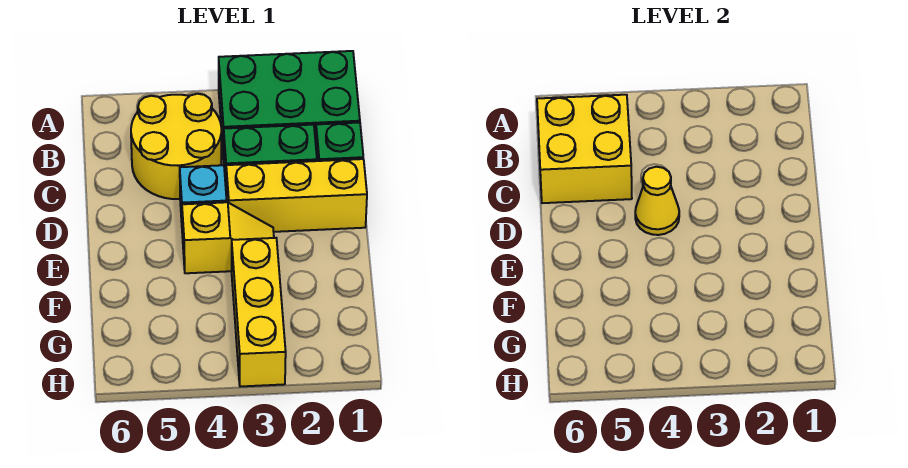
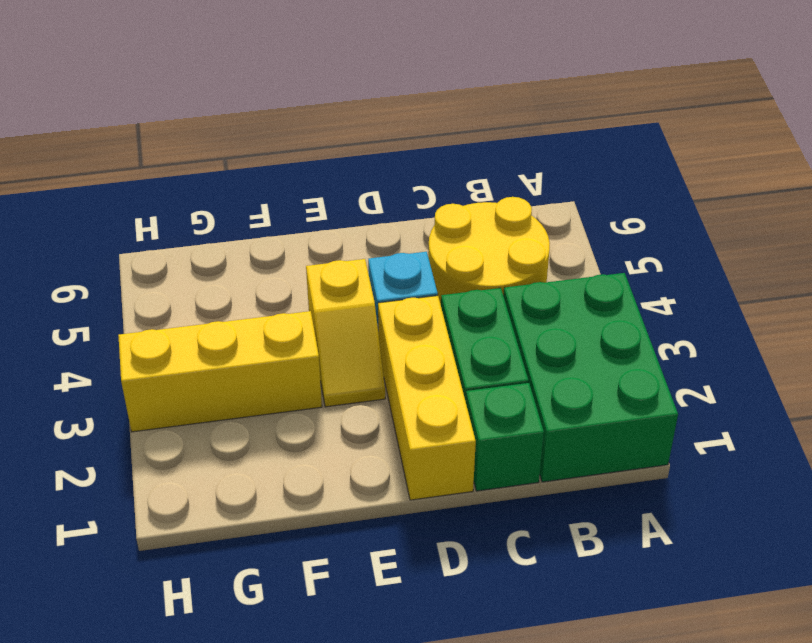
yellow brick B5:C6 level 2 -> none
yellow cone D4 level 2 -> none

